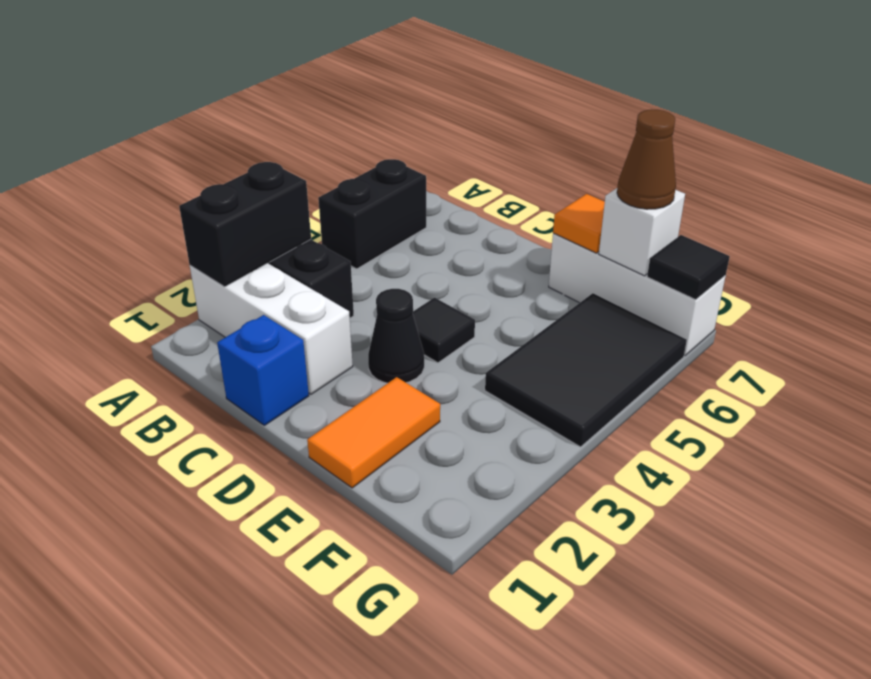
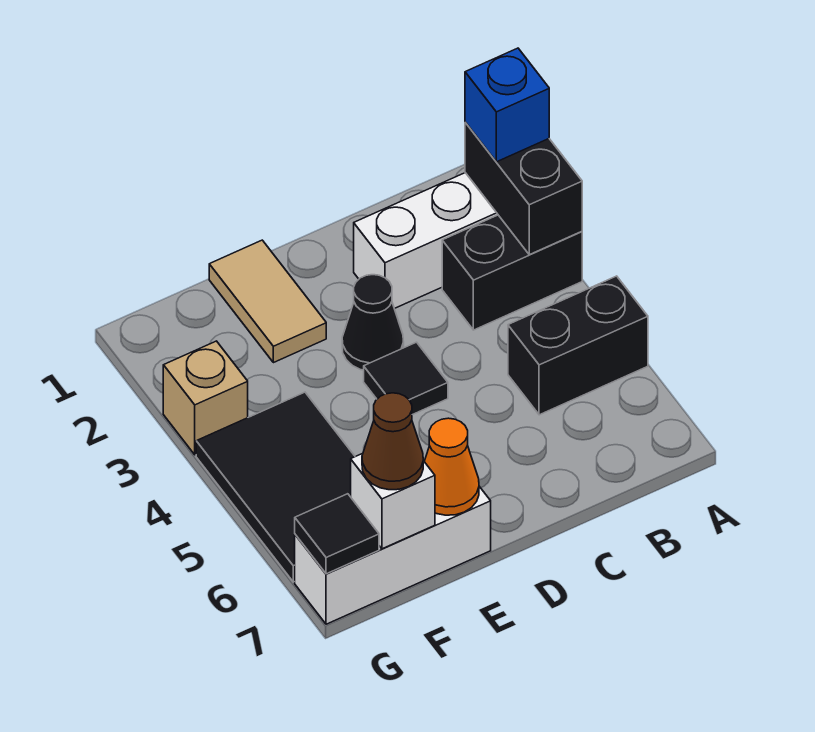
black brick A5:A6 level 1 -> black brick A5:B5 level 1
blue brick C1 level 1 -> blue brick A2 level 3
orange tile E1:E2 level 1 -> tan tile E1:E2 level 1
orange tile E7 level 2 -> orange cone E7 level 2
none -> tan brick G3 level 1

